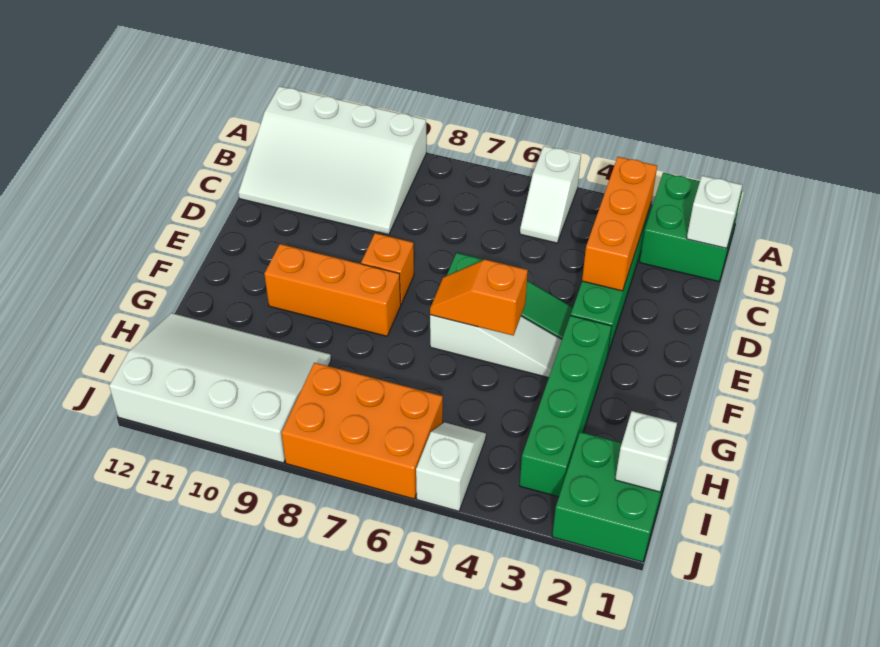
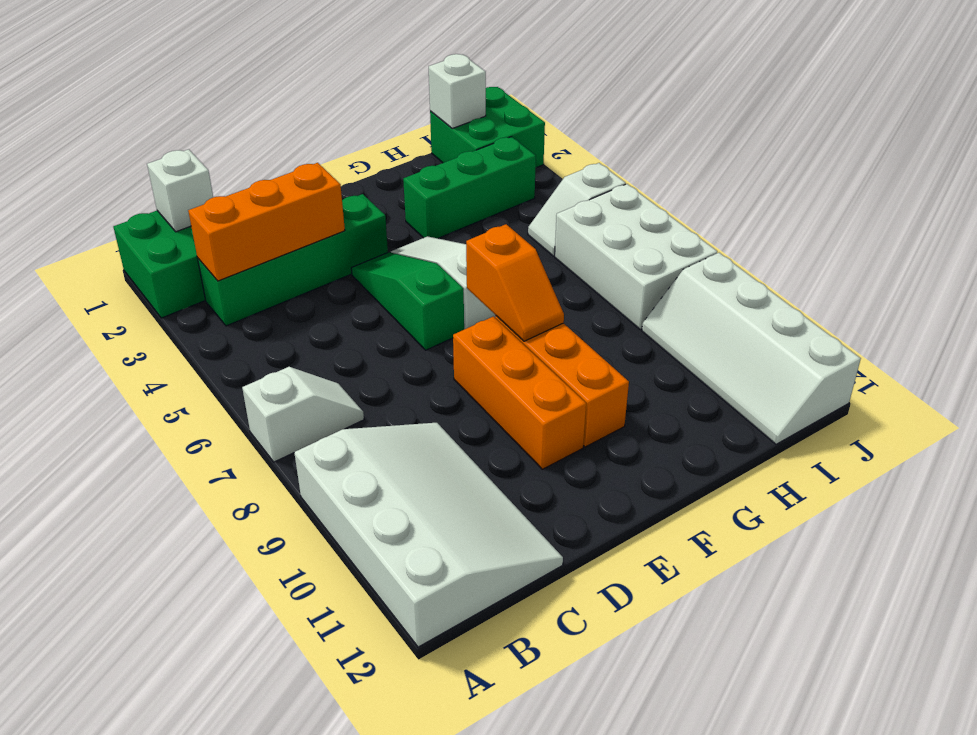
white slope A5:B5 level 1 top A -> white slope A7:B7 level 1 top A
orange brick E8 level 1 -> orange brick E8:E10 level 1
green brick F3:I3 level 1 -> green brick G3:I3 level 1
orange slope F5:F6 level 2 top 5 -> orange slope F7:F8 level 2 top 7
white slope H9:J12 level 1 top J -> white slope I9:J12 level 1 top J
orange brick I6:J8 level 1 -> white brick I6:J8 level 1

